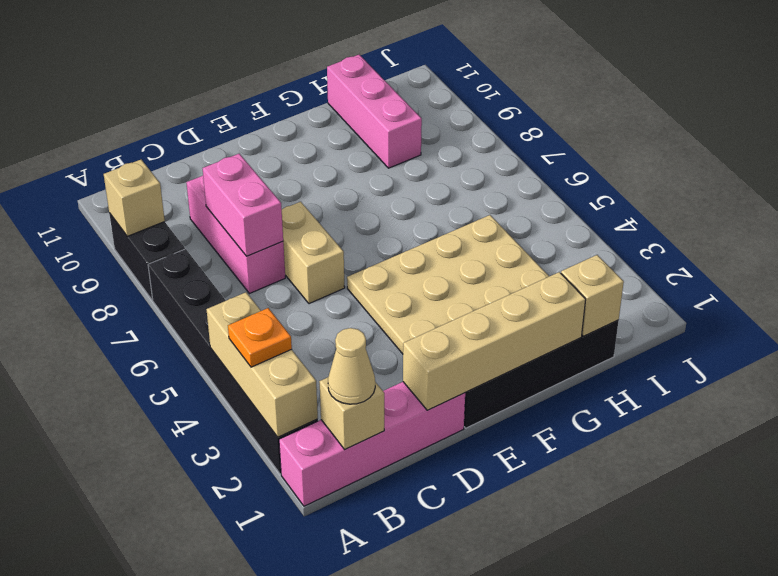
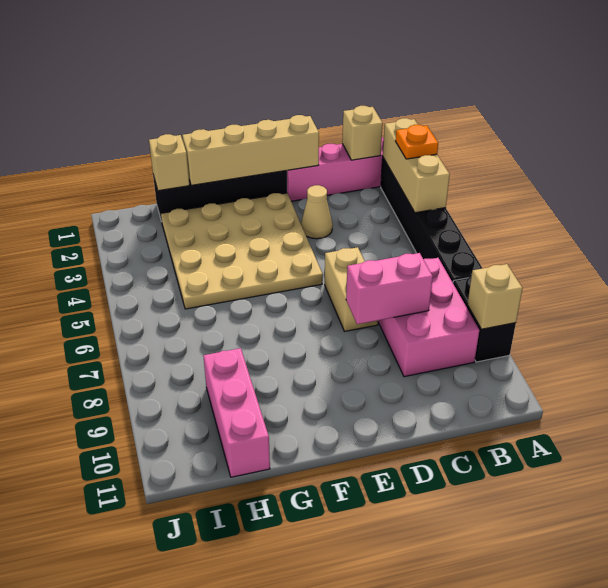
tan cone B1 level 3 -> tan cone D3 level 1
pink brick C7:C9 level 1 -> pink brick B7:C9 level 1
pink brick C7:C8 level 2 -> pink brick C8:D8 level 2

